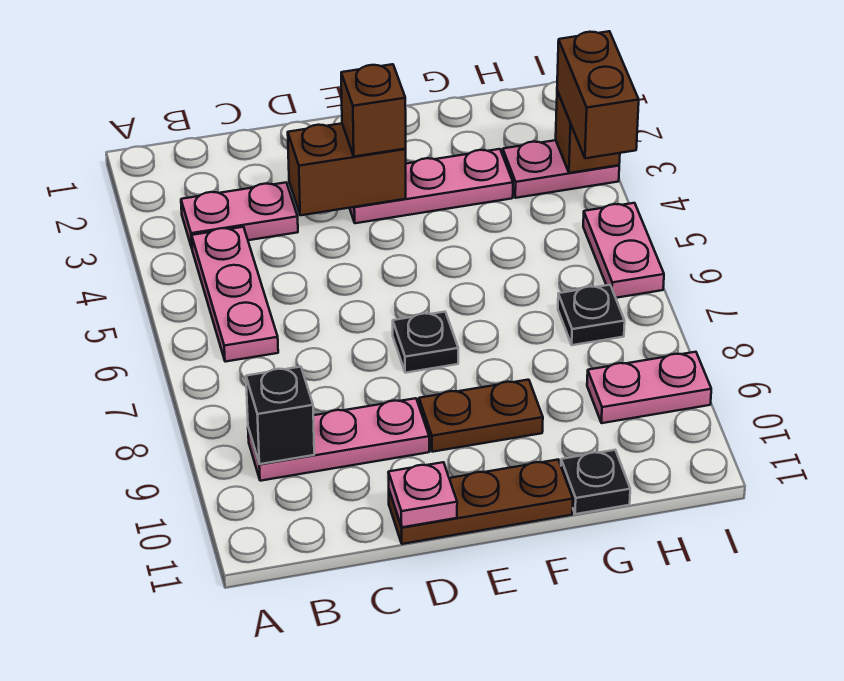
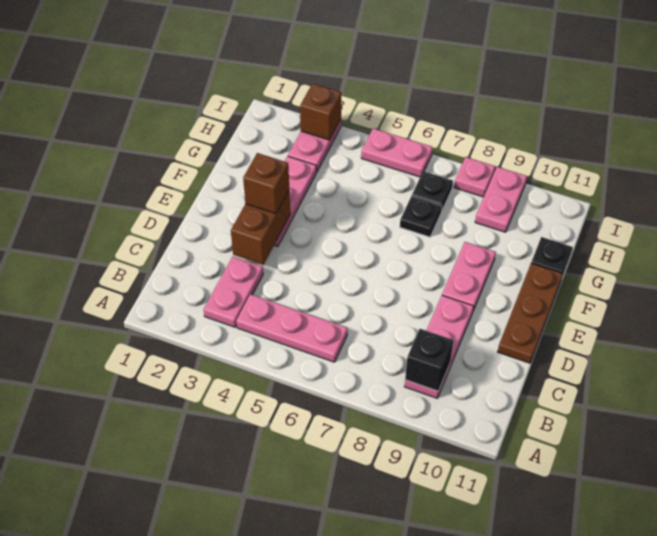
pink plate D11 level 2 -> pink plate I8 level 1
black plate E7 level 1 -> black plate G7 level 1
brown plate E9:F9 level 1 -> pink plate E9:F9 level 1
brown brick I3:I4 level 3 -> none

